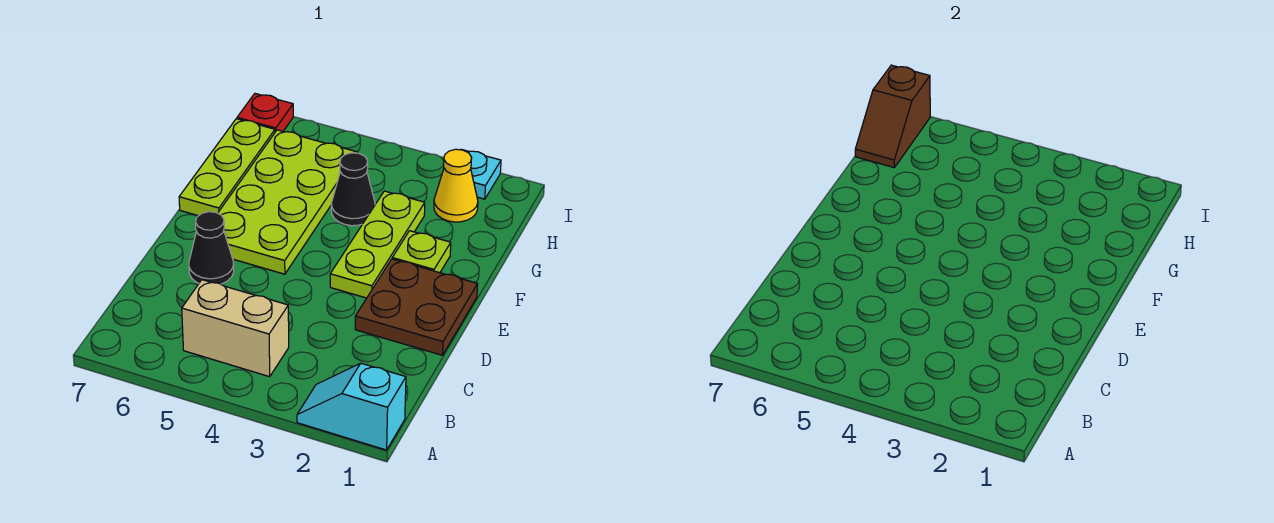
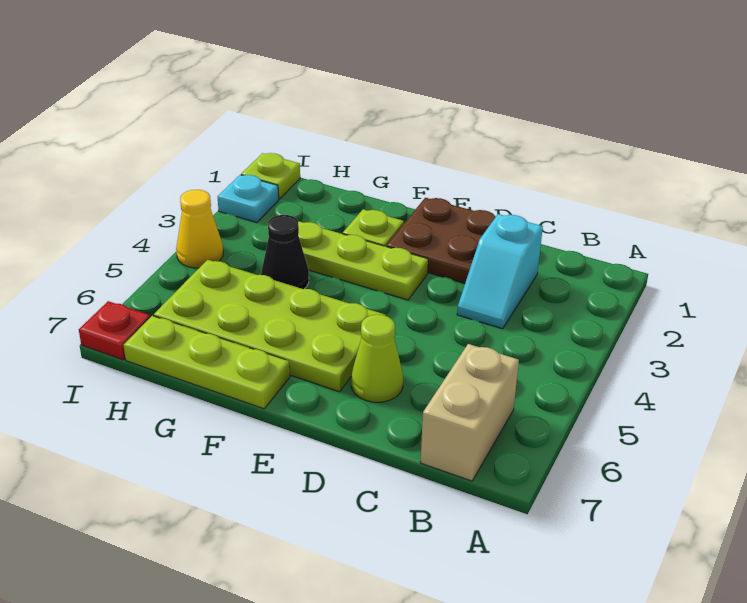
cyan slope A1:A2 level 1 top 1 -> cyan slope C2:C3 level 1 top 2
tan brick B4:B5 level 1 -> tan brick B6:B7 level 1
black cone D6 level 1 -> lime cone D6 level 1
yellow cone H2 level 1 -> yellow cone I4 level 1
brown slope H7:I7 level 2 top I -> none
none -> lime plate I1 level 1

